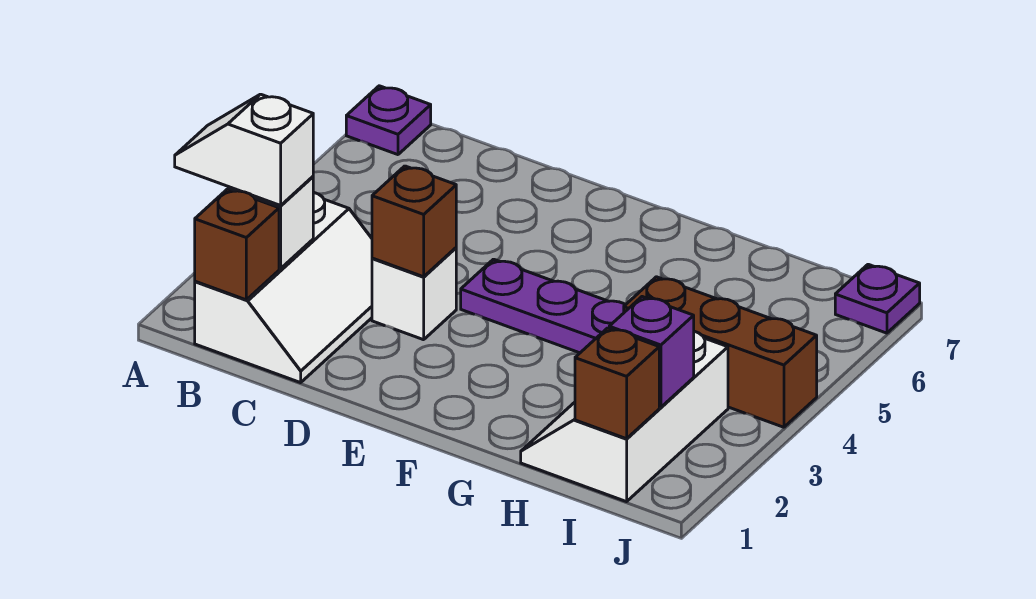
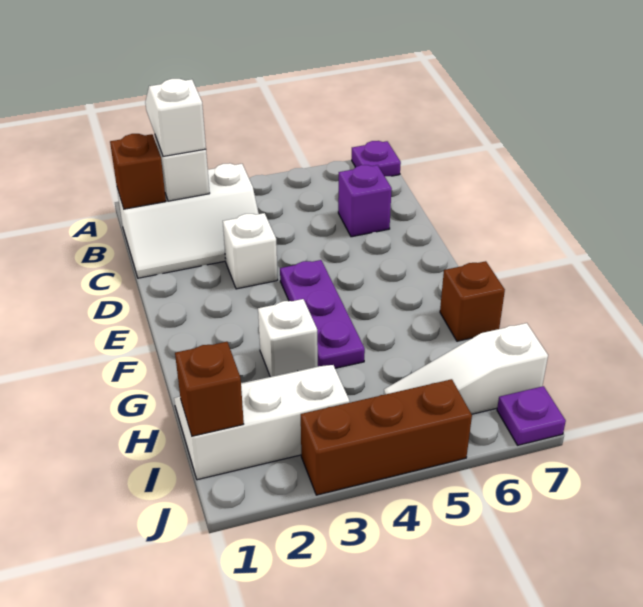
brown brick D3 level 2 -> brown brick G7 level 1
none -> white brick G3 level 1
brown brick H4:J4 level 1 -> brown brick J3:J5 level 1
purple brick I2 level 2 -> purple brick C6 level 1
none -> white slope I5:I7 level 1 top 7

